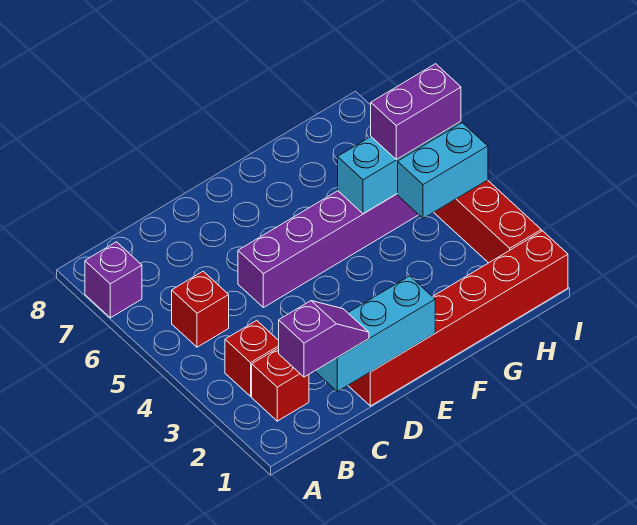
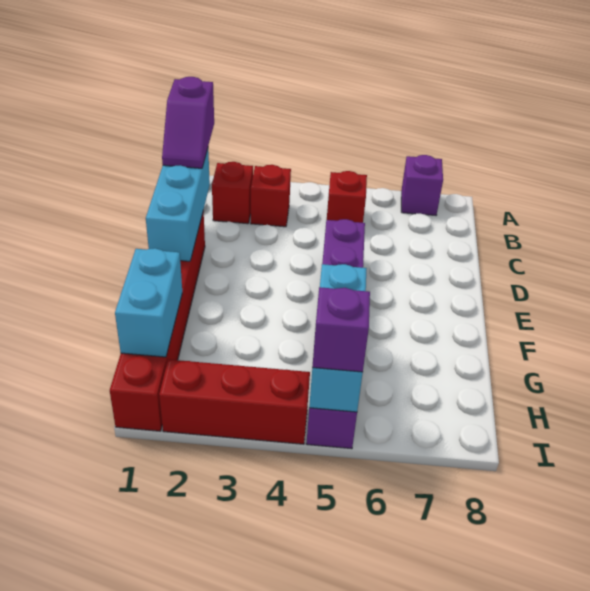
cyan brick H4:I4 level 2 -> cyan brick G1:H1 level 2
purple brick H5:I5 level 3 -> purple brick I5 level 3

